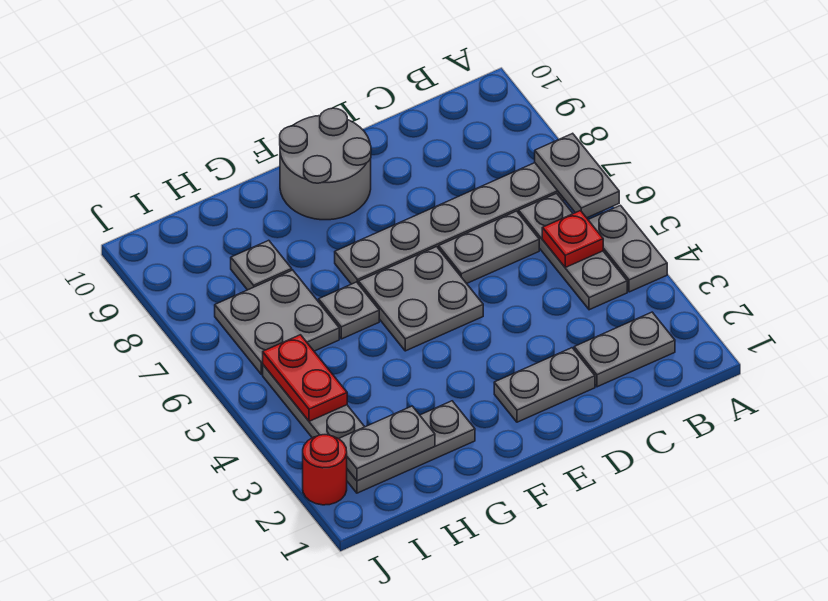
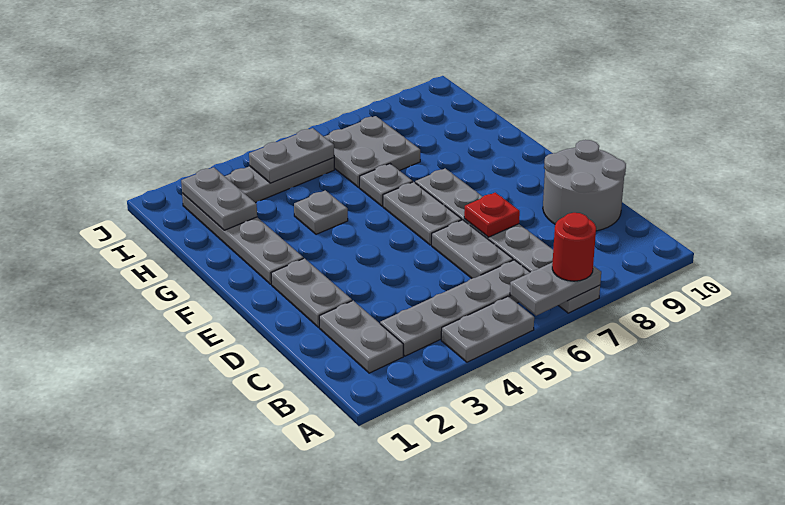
grey plate B4:B6 level 1 -> grey plate B3:B6 level 1
red plate B5 level 2 -> red plate D7 level 2
grey plate E5:F6 level 1 -> grey plate E6:F6 level 1
grey round brick E9:F10 level 1 -> grey round brick C9:D10 level 1
grey plate G2:I2 level 1 -> grey plate F2:I2 level 1
grey plate H8 level 1 -> grey plate G4 level 1
red plate I4:I5 level 2 -> grey plate I4:I5 level 2
red round brick J2 level 1 -> red round brick A7 level 3

